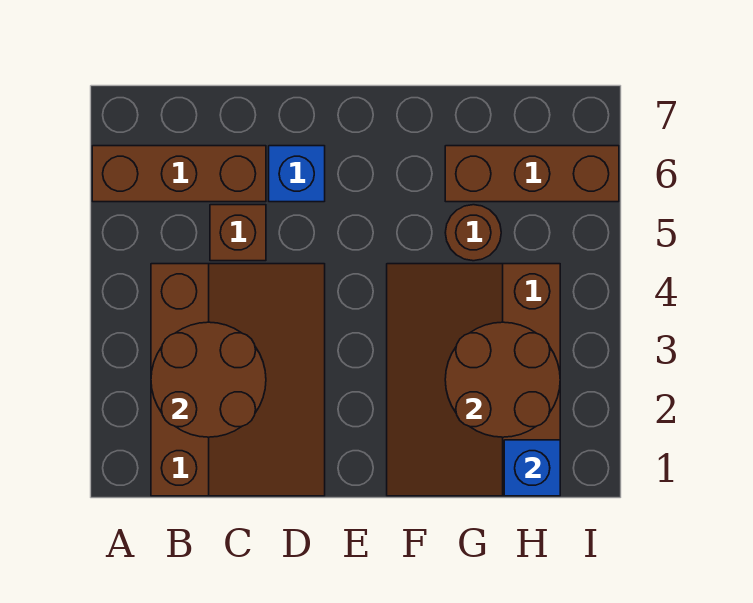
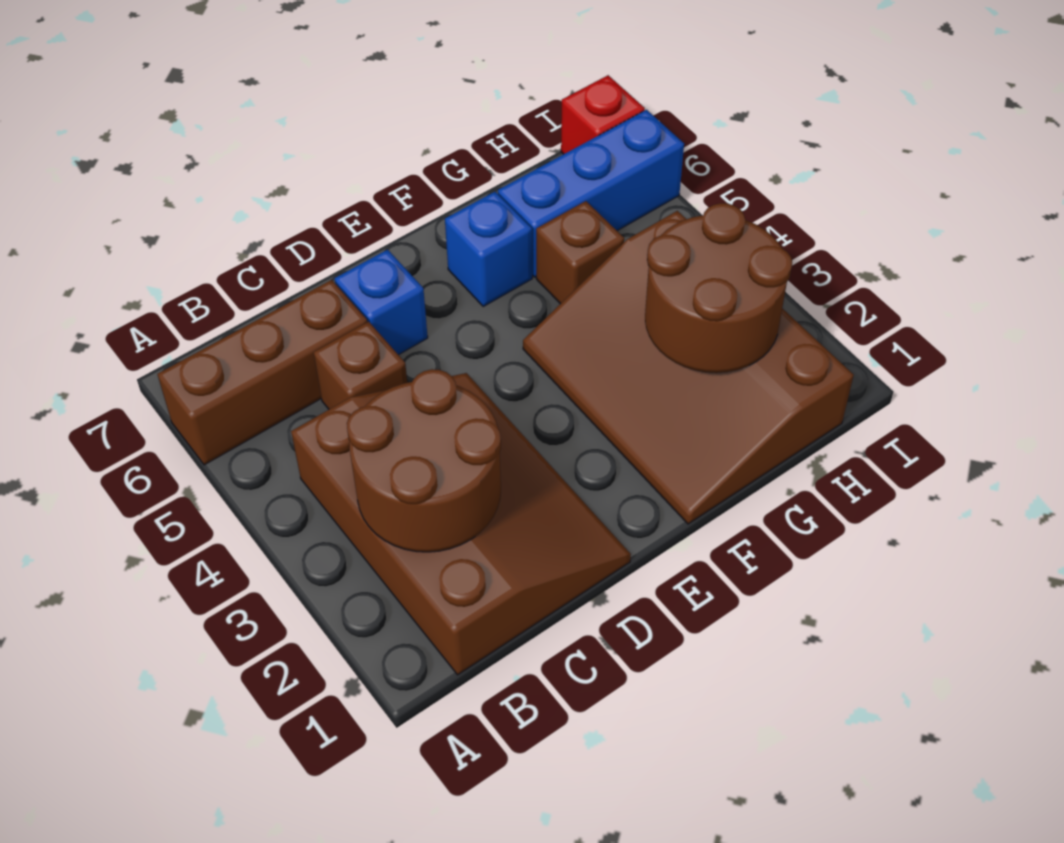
brown round brick G5 level 1 -> brown brick G5 level 1
brown brick G6:I6 level 1 -> blue brick G6:I6 level 1
blue brick H1 level 2 -> blue brick F6 level 1
none -> red brick I7 level 1

